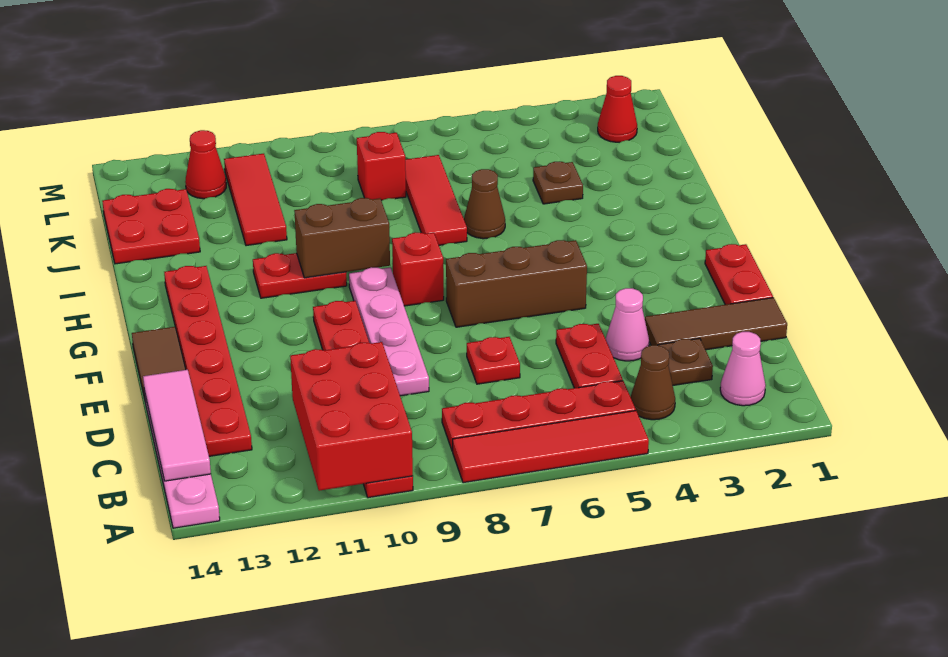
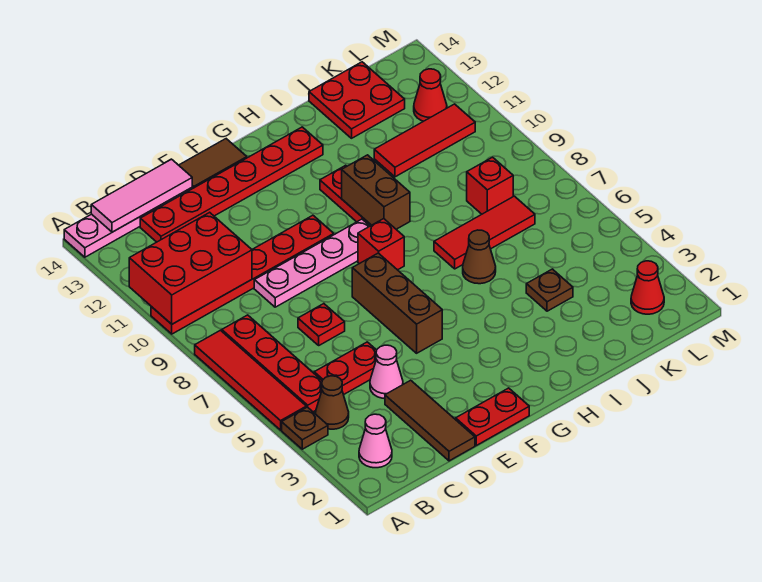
brown plate C3 level 1 -> brown plate A4 level 1

